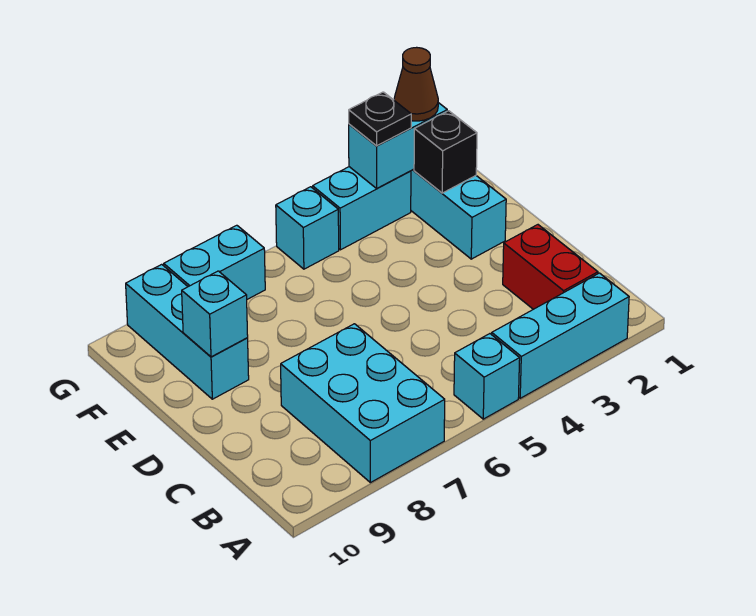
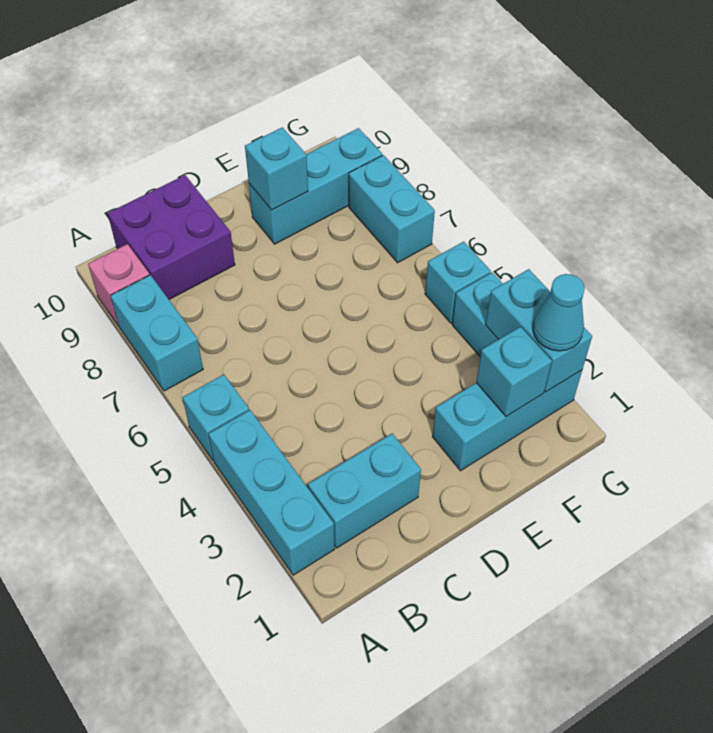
cyan brick A7:C8 level 1 -> cyan brick A7:A8 level 1
none -> pink brick A9 level 1
red brick B2:C2 level 1 -> cyan brick B2:C2 level 1
none -> purple brick B9:C10 level 1
black brick F2 level 2 -> cyan brick F2 level 2
brown cone G2 level 3 -> cyan cone G2 level 3
black plate G3 level 3 -> none

